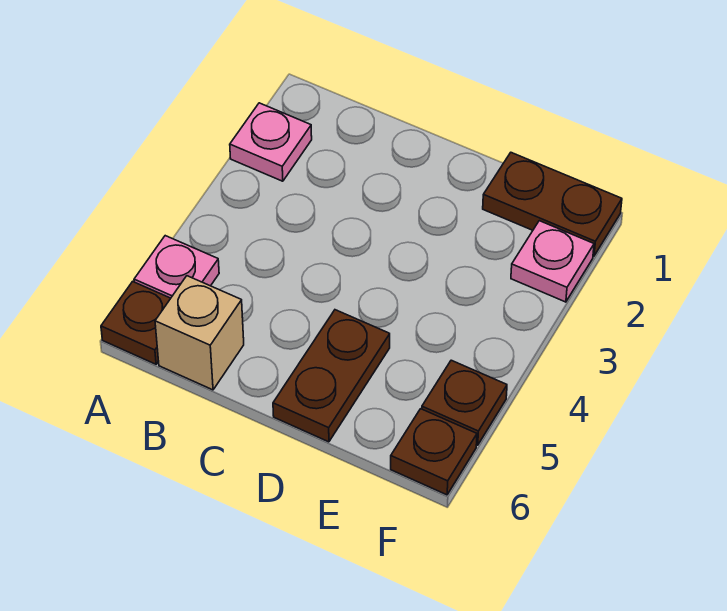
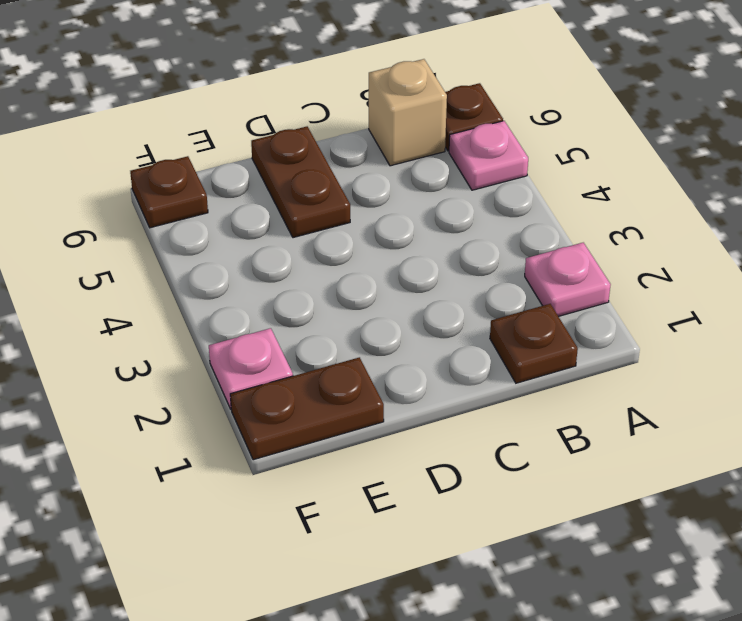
brown plate F5 level 1 -> brown plate B1 level 1

